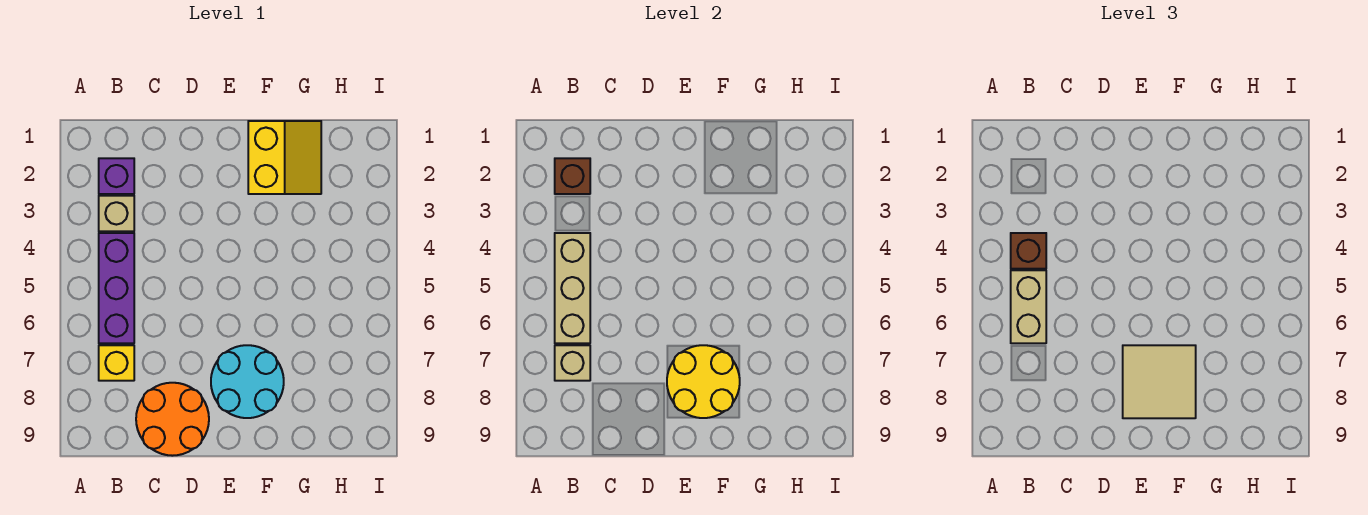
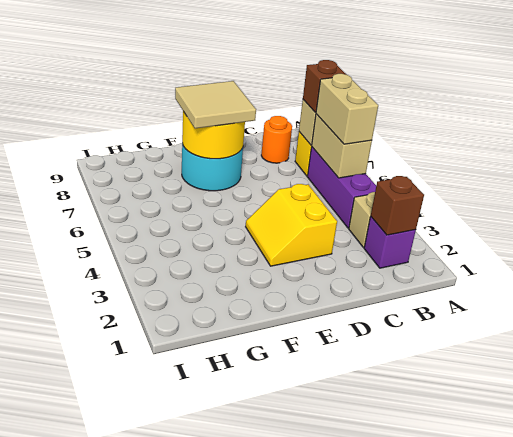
tan brick B4:B6 level 2 -> tan brick B5:B6 level 2
brown brick B4 level 3 -> brown brick B7 level 3
orange round brick C8:D9 level 1 -> orange round brick C8 level 1
yellow slope F1:G2 level 1 top F -> yellow slope D3:E4 level 1 top D

